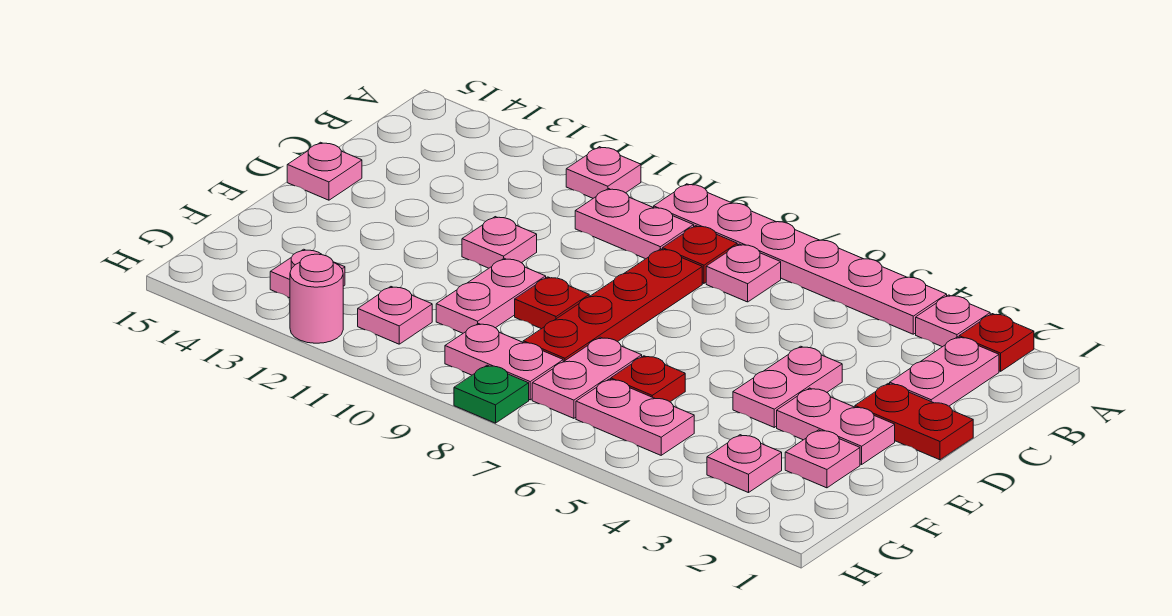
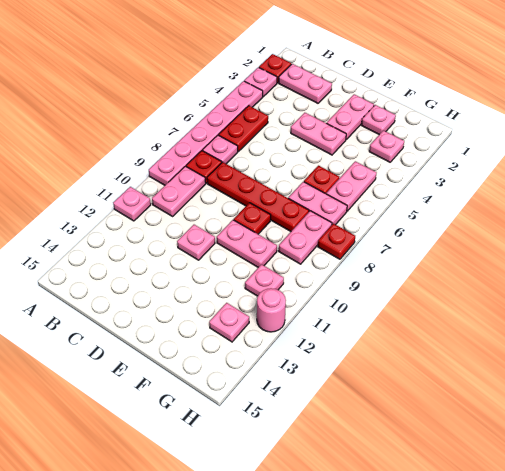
red plate D1:D2 level 1 -> red plate B5:B6 level 1
pink plate D15 level 1 -> none
green plate H8 level 1 -> red plate H8 level 1

